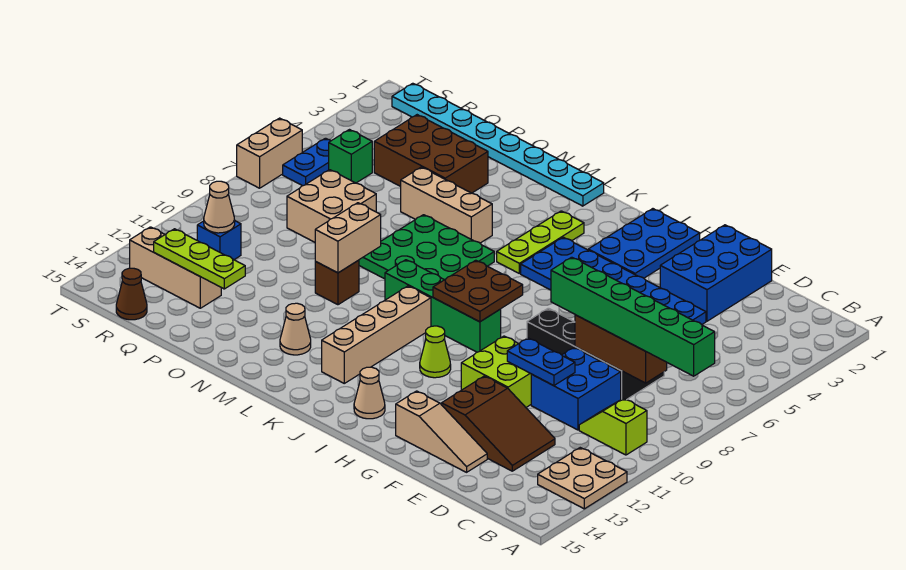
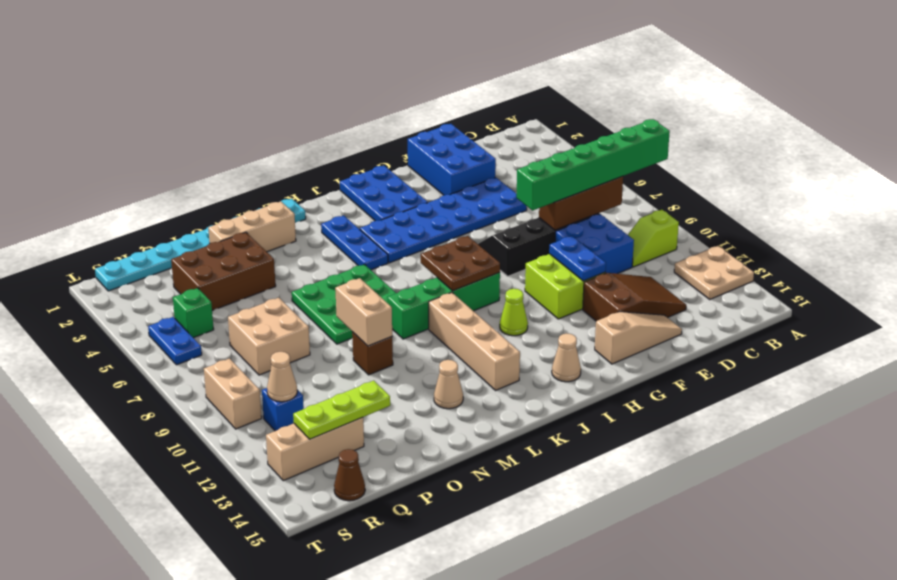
blue plate E10:F10 level 2 -> blue plate F10:F11 level 2
lime plate K3:K5 level 1 -> blue plate K3:K5 level 1
tan brick M5:O5 level 1 -> tan brick M2:O2 level 1
tan brick T6:T7 level 1 -> tan brick S9:S10 level 1

